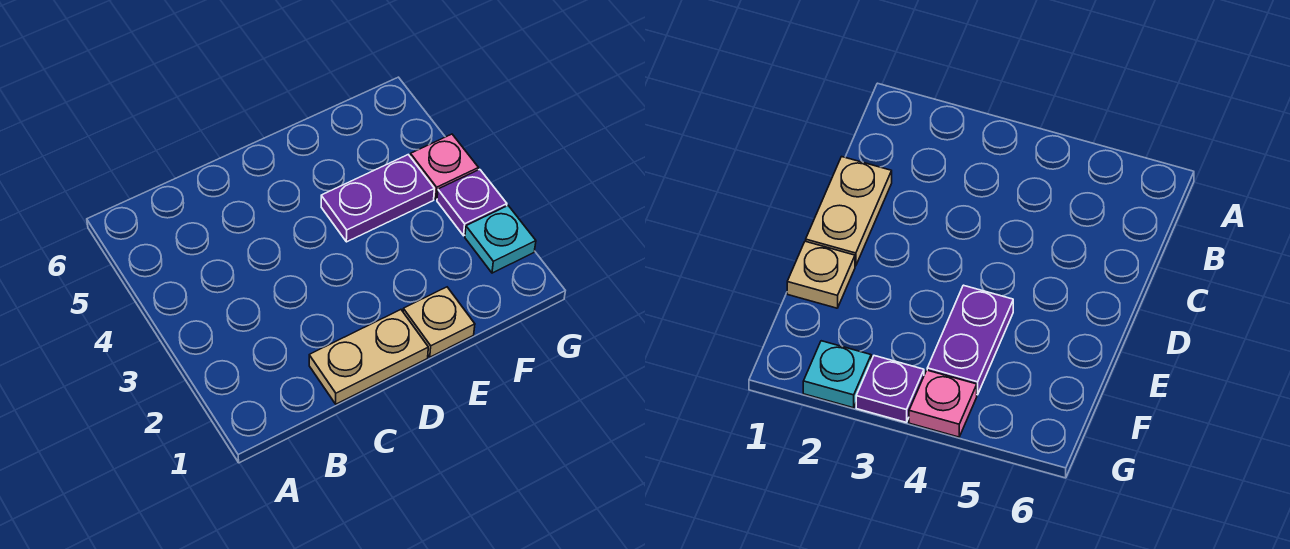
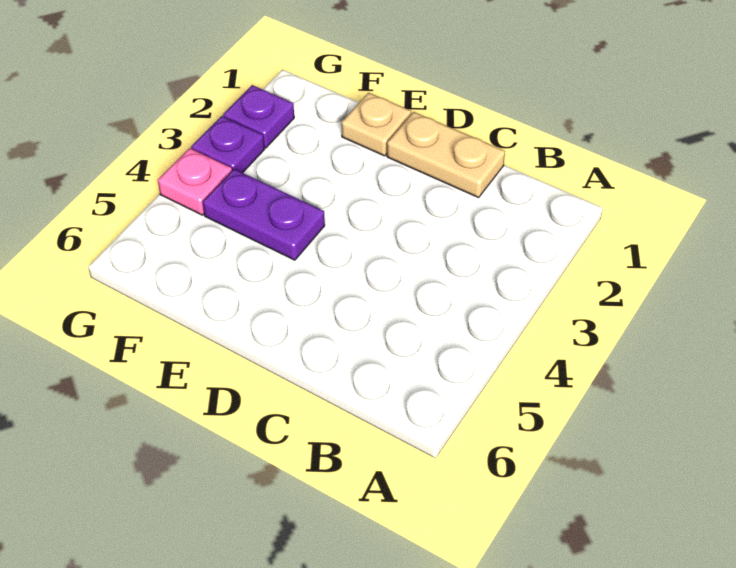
cyan plate G2 level 1 -> purple plate G2 level 1

